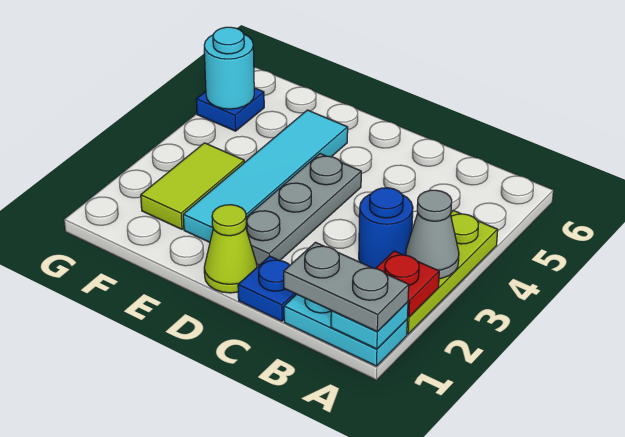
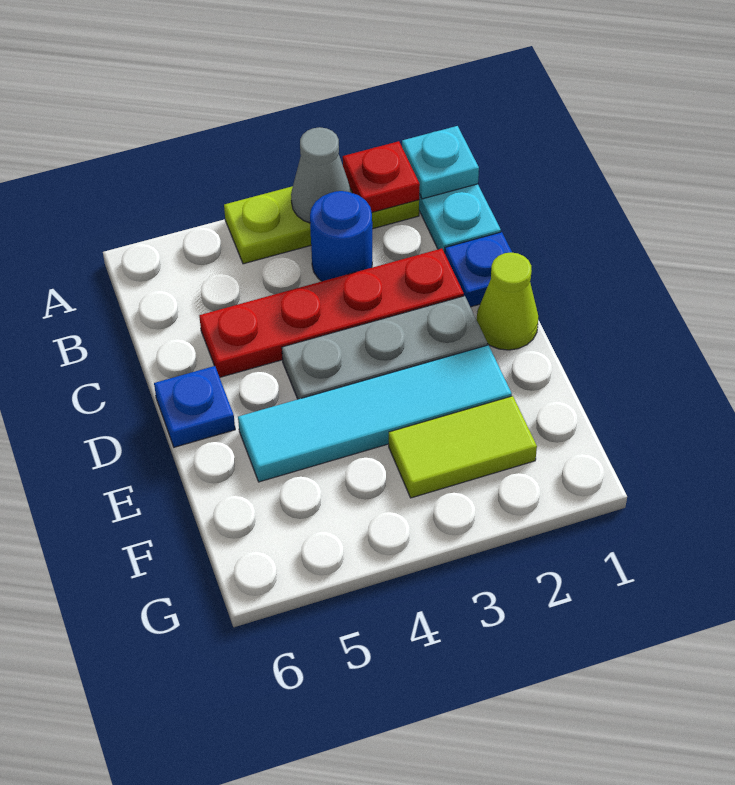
grey plate A1:B1 level 3 -> none
none -> red plate C2:C5 level 1
blue plate G5 level 1 -> blue plate D6 level 1
cyan round brick G5 level 2 -> none

